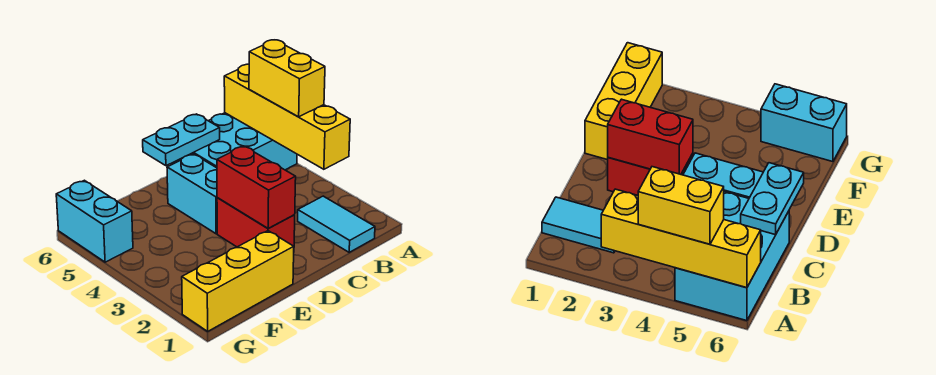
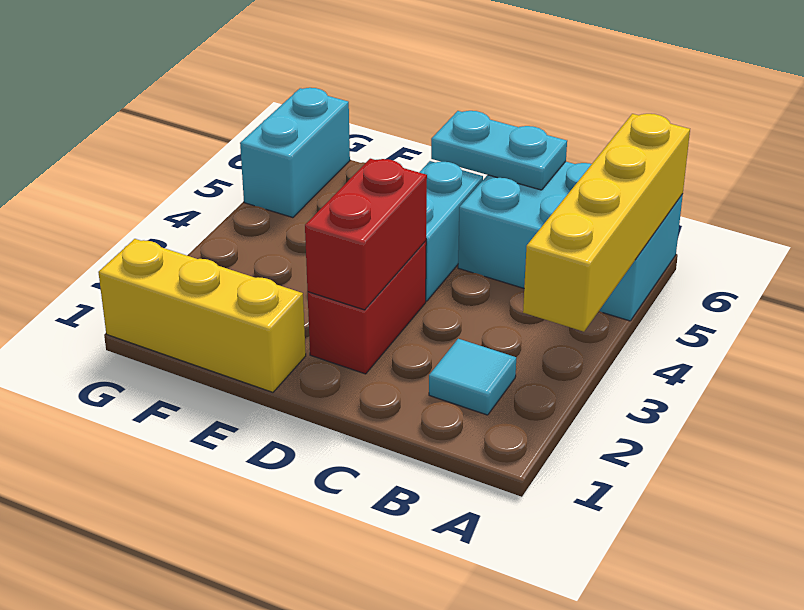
yellow brick A4:A5 level 3 -> none
cyan tile B1:B2 level 1 -> cyan tile B2 level 1

